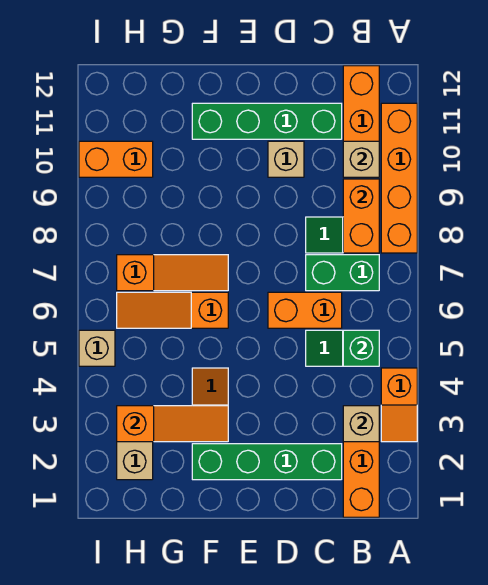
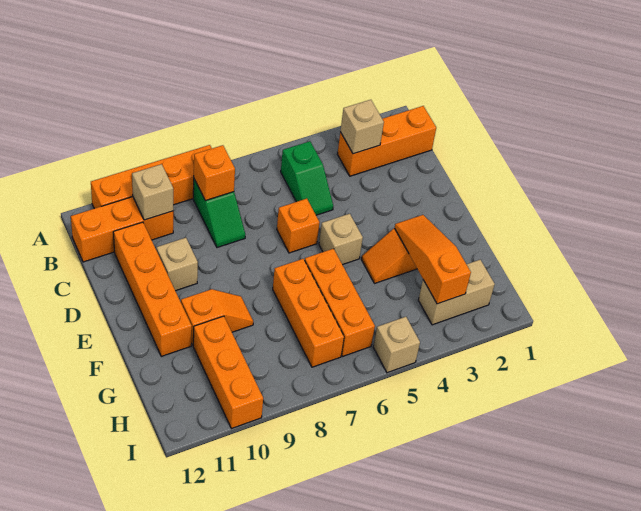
orange slope A3:A4 level 1 top 4 -> orange slope F9:F10 level 1 top 10
green brick B5 level 2 -> none
green brick B7:C7 level 1 -> none
orange brick B8:B9 level 2 -> orange brick B8 level 2
green brick C2:F2 level 1 -> none
orange brick C6:D6 level 1 -> orange brick D6 level 1
green brick C11:F11 level 1 -> orange brick C11:F11 level 1
none -> tan brick E5 level 1
orange slope F6:H6 level 1 top F -> orange brick F6:H6 level 1
orange slope F7:H7 level 1 top H -> orange brick F7:H7 level 1
orange brick H10:I10 level 1 -> orange brick G10:I10 level 1

